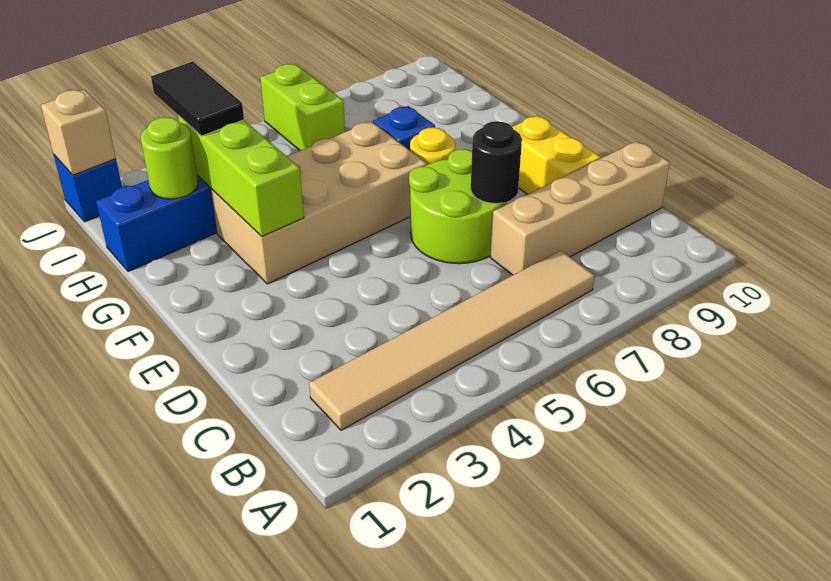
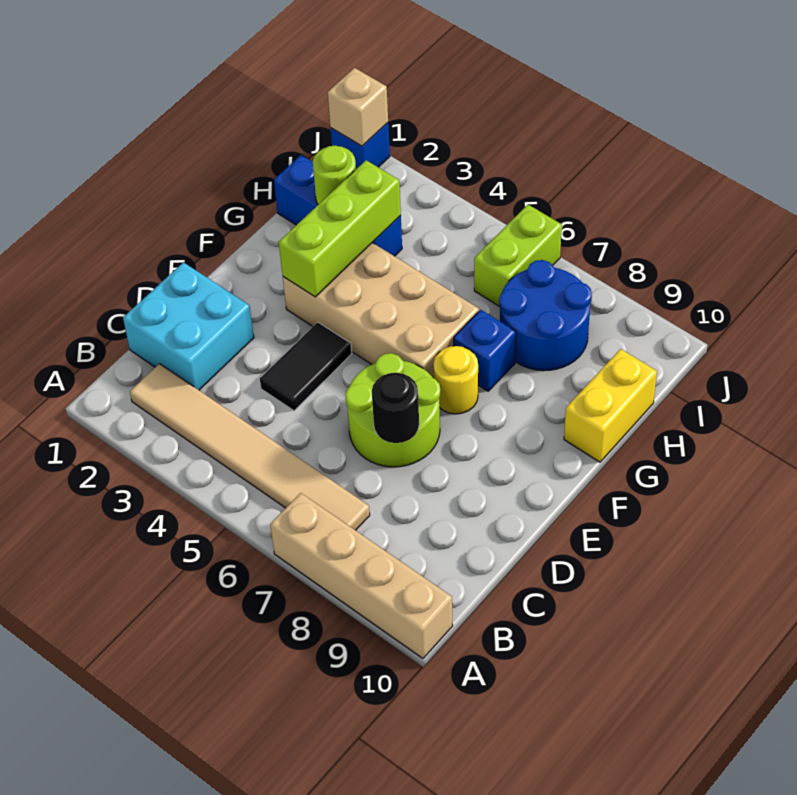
none -> cyan brick C1:D2 level 1
tan brick C7:C10 level 1 -> tan brick A7:A10 level 1
yellow brick D9:E9 level 1 -> yellow brick G10:H10 level 1
black tile H3:I3 level 3 -> black tile D4:E4 level 1
none -> blue round brick H7:I8 level 1

